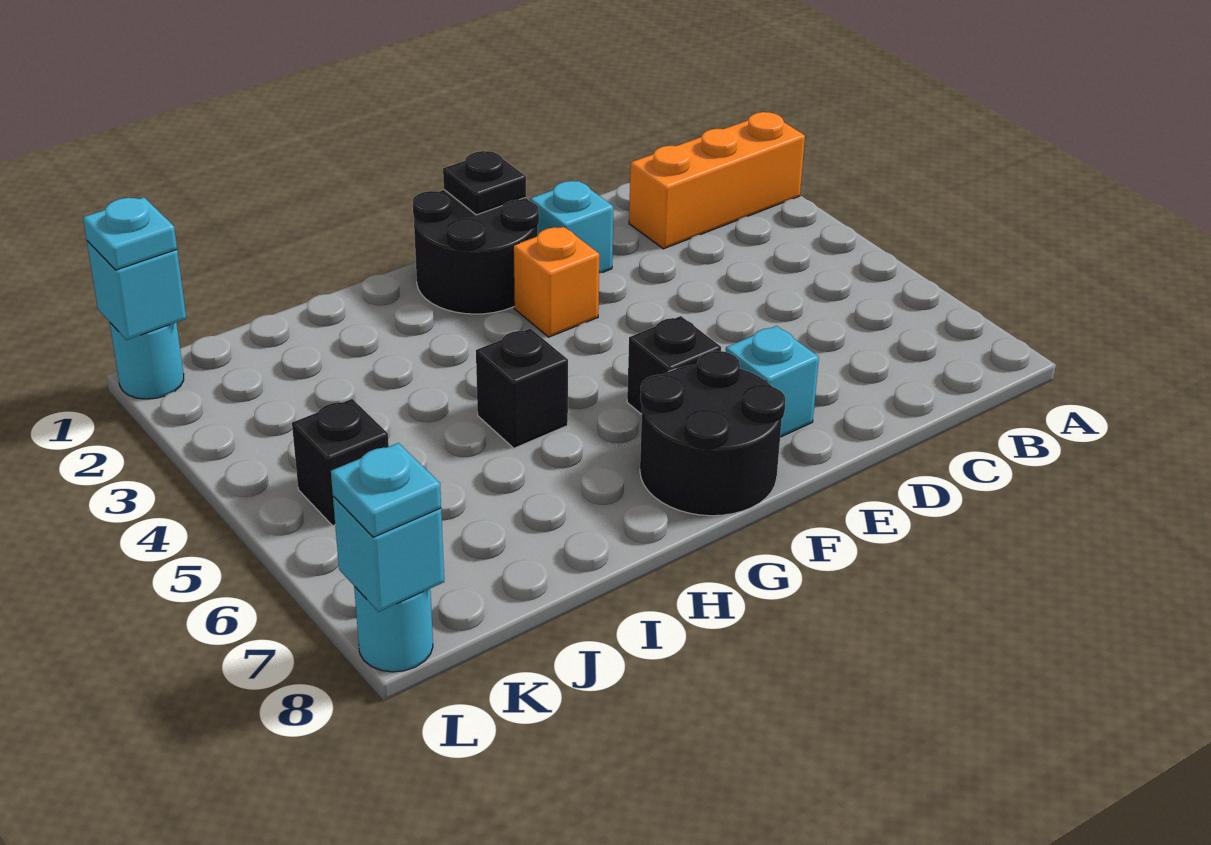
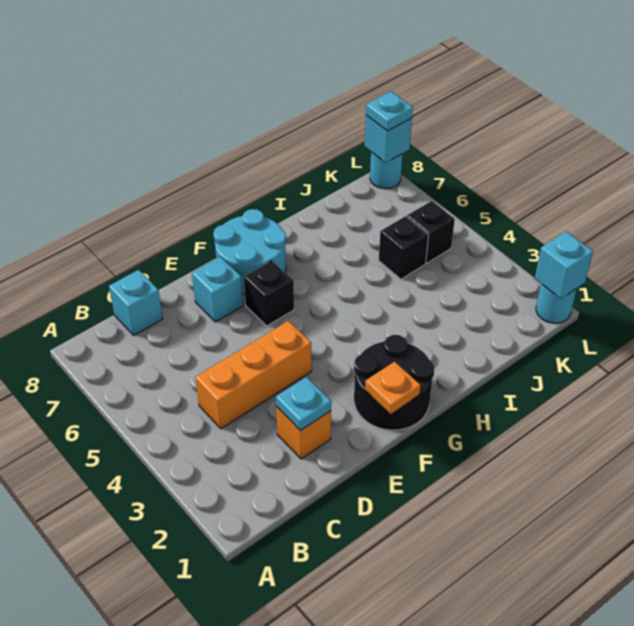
orange brick A2:C2 level 1 -> orange brick C4:E4 level 1
cyan brick E2 level 1 -> cyan brick C8 level 1
black plate F1 level 2 -> orange plate F1 level 2
orange brick F3 level 1 -> orange brick D2 level 1
black round brick F7:G8 level 1 -> cyan round brick F7:G8 level 1
black brick H5 level 1 -> black brick J5 level 1
cyan plate L1 level 3 -> cyan plate D2 level 2

